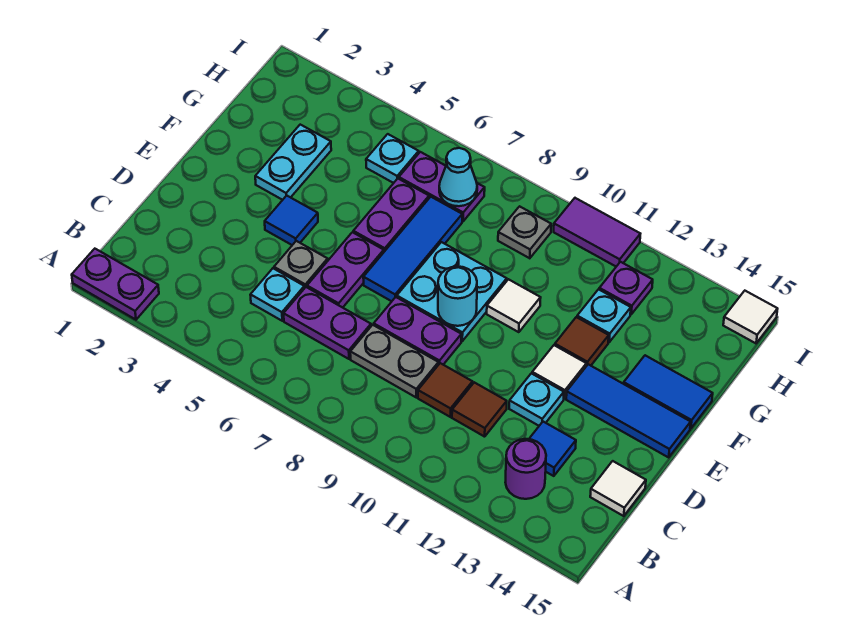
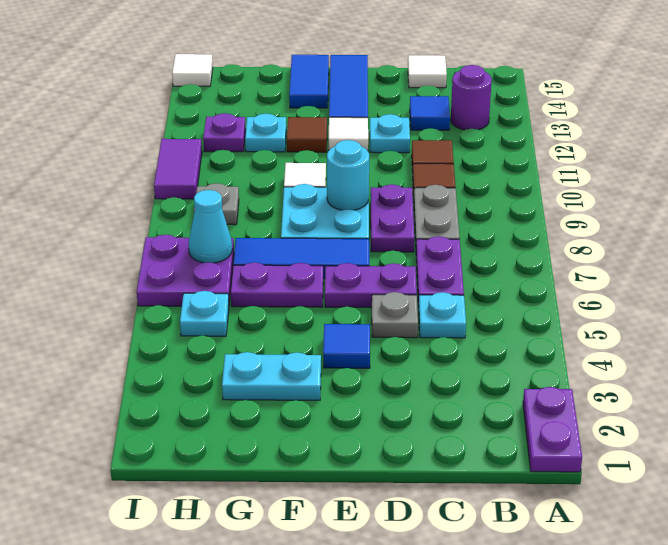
purple plate H6:H7 level 1 -> purple plate H6:I7 level 1

